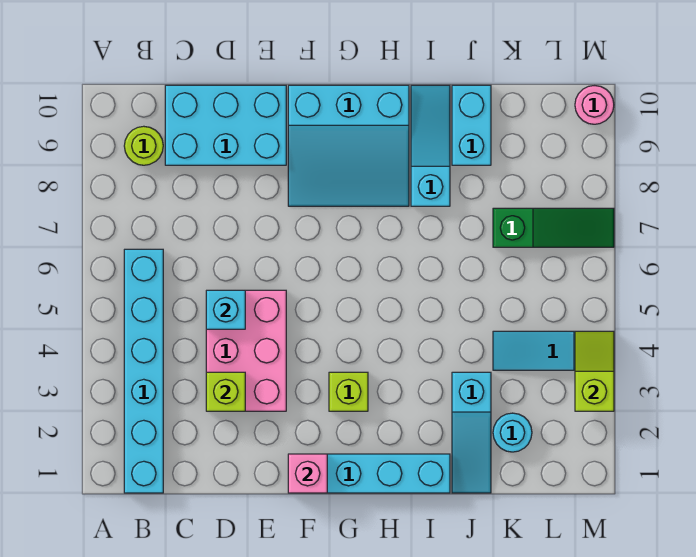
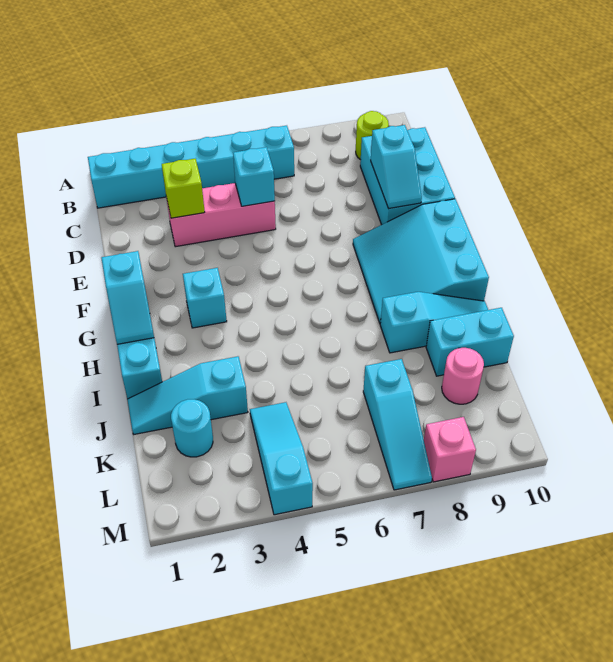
pink brick D3:E5 level 1 -> pink brick D3:D5 level 1
none -> cyan slope D9:E9 level 2 top D
pink brick F1 level 2 -> pink brick M8 level 1
none -> cyan slope G1:H1 level 2 top G
lime brick G3 level 1 -> cyan brick G3 level 1
green slope K7:M7 level 1 top K -> cyan slope K7:M7 level 1 top K
lime slope M3:M4 level 2 top 3 -> none
pink round brick M10 level 1 -> pink round brick K9 level 1

